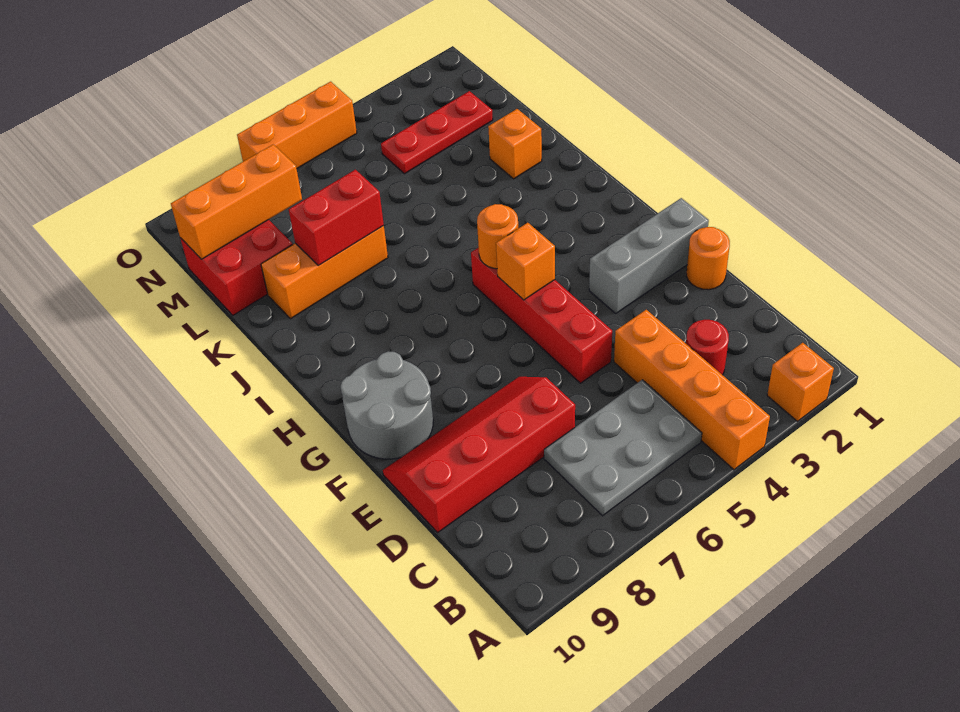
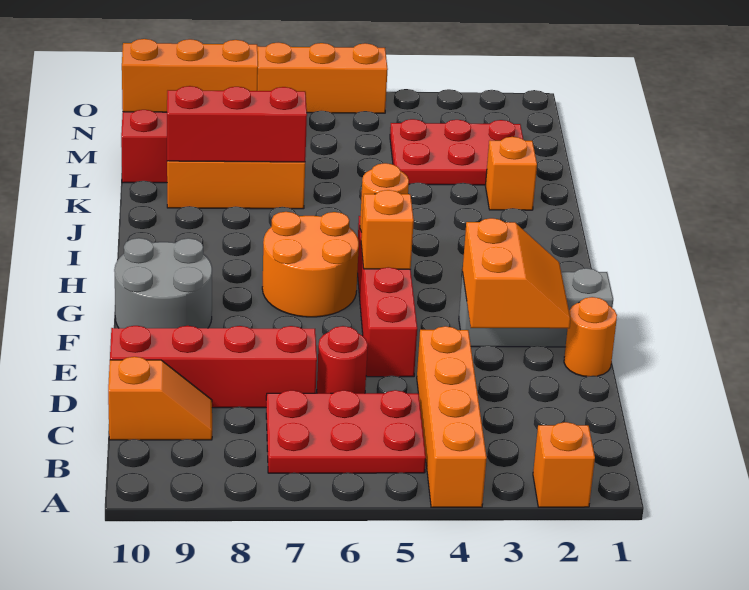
grey plate B5:C7 level 1 -> red plate B5:C7 level 1
red round brick C3 level 1 -> red round brick D6 level 1
none -> orange slope C9:C10 level 1 top 10
none -> orange slope E2:F3 level 2 top 3
none -> orange round brick G6:H7 level 1
red brick K7:K8 level 2 -> red brick K7:K9 level 2
red plate M2:M4 level 1 -> red plate L2:M4 level 1

